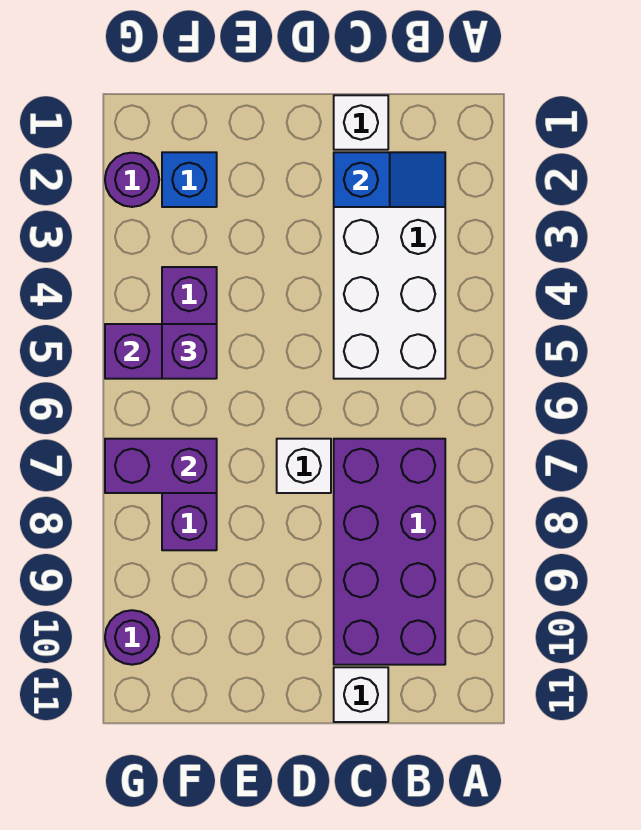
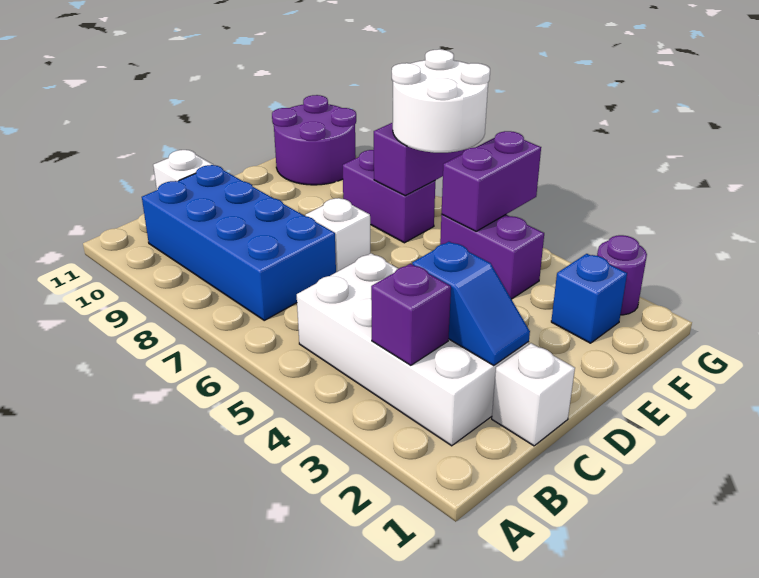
blue slope B2:C2 level 2 top C -> blue slope C2:C3 level 2 top 3
purple brick B7:C10 level 1 -> blue brick B7:C10 level 1
purple brick F5 level 3 -> purple brick B3 level 2
none -> white round brick F6:G7 level 3
purple round brick G10 level 1 -> purple round brick F10:G11 level 1

